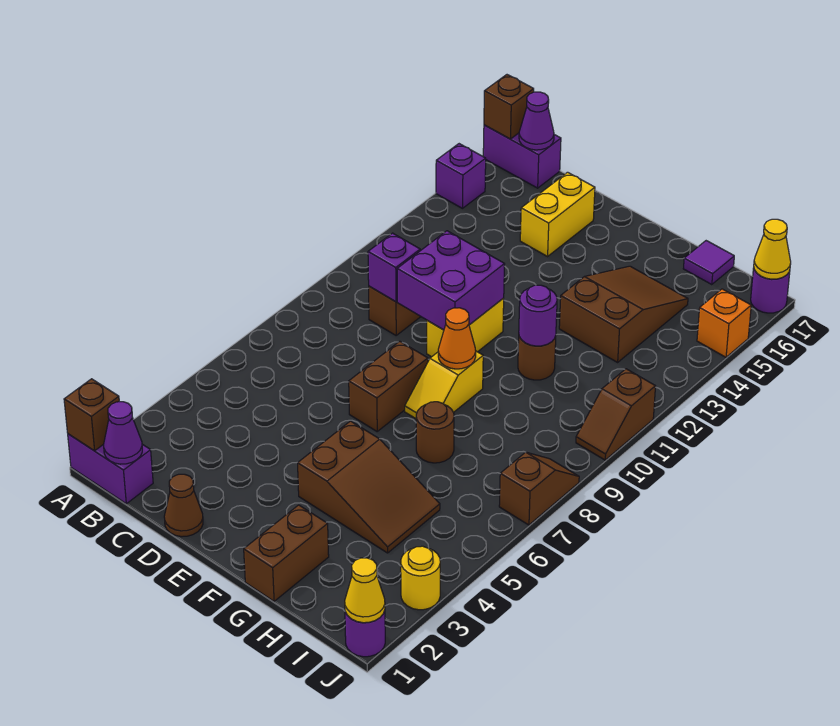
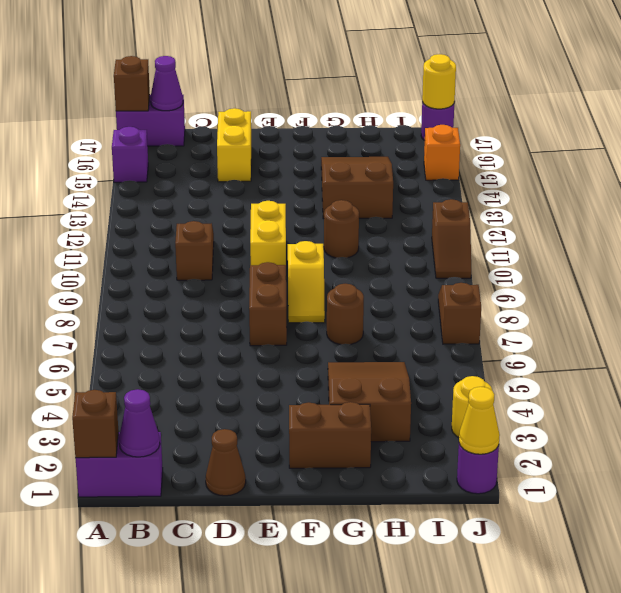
purple brick C10 level 2 -> none
purple brick D10:E11 level 2 -> none
brown slope F4:H5 level 1 top F -> brown slope G3:H5 level 1 top 3
orange cone F9 level 2 -> none
brown brick G1:G2 level 1 -> brown brick F2:G2 level 1
purple round brick G11 level 2 -> none
purple tile H17 level 1 -> none
yellow cone J17 level 2 -> yellow round brick J17 level 2

